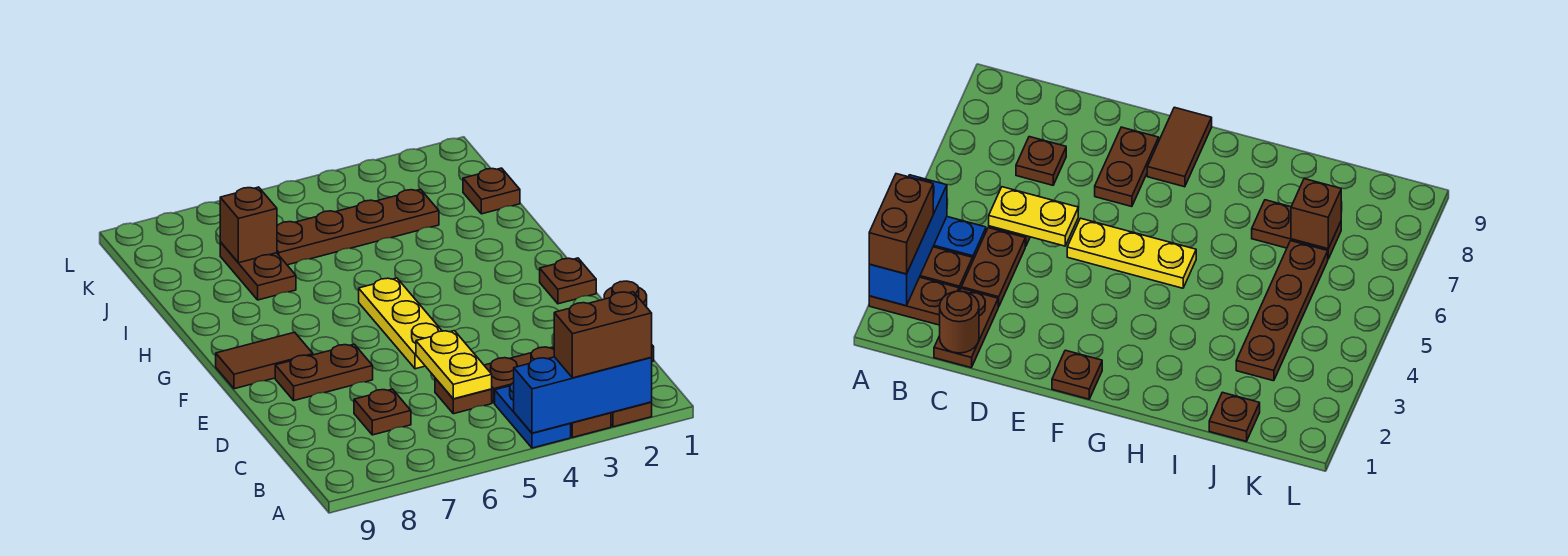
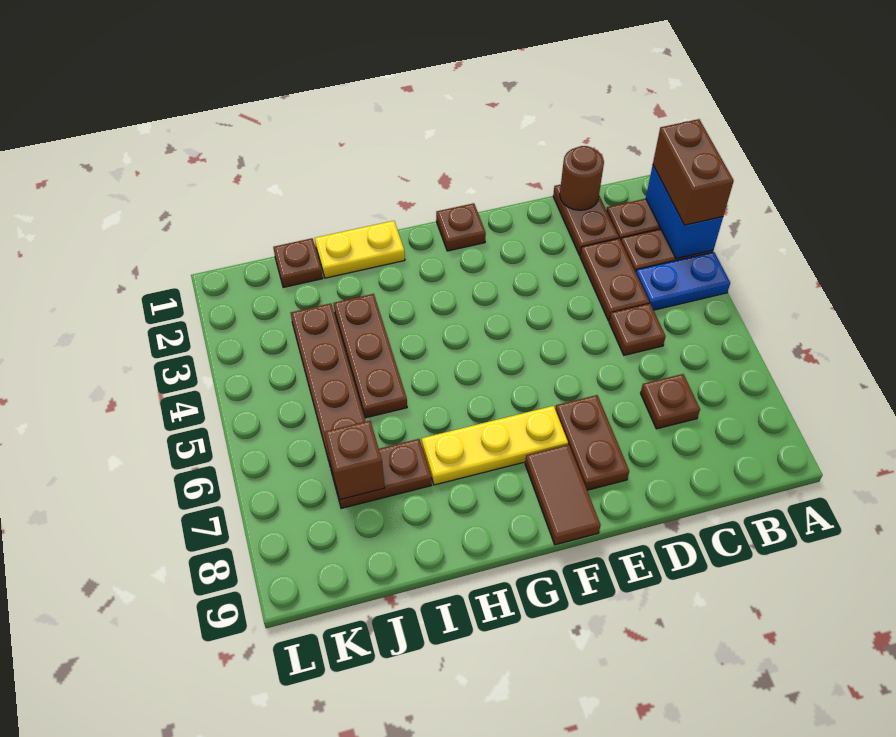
blue brick A2:A4 level 2 -> blue brick A2:A3 level 2
yellow plate C5:D5 level 2 -> yellow plate H1:I1 level 1
yellow plate E5:G5 level 1 -> yellow plate F7:H7 level 1
none -> brown plate I3:I5 level 1

